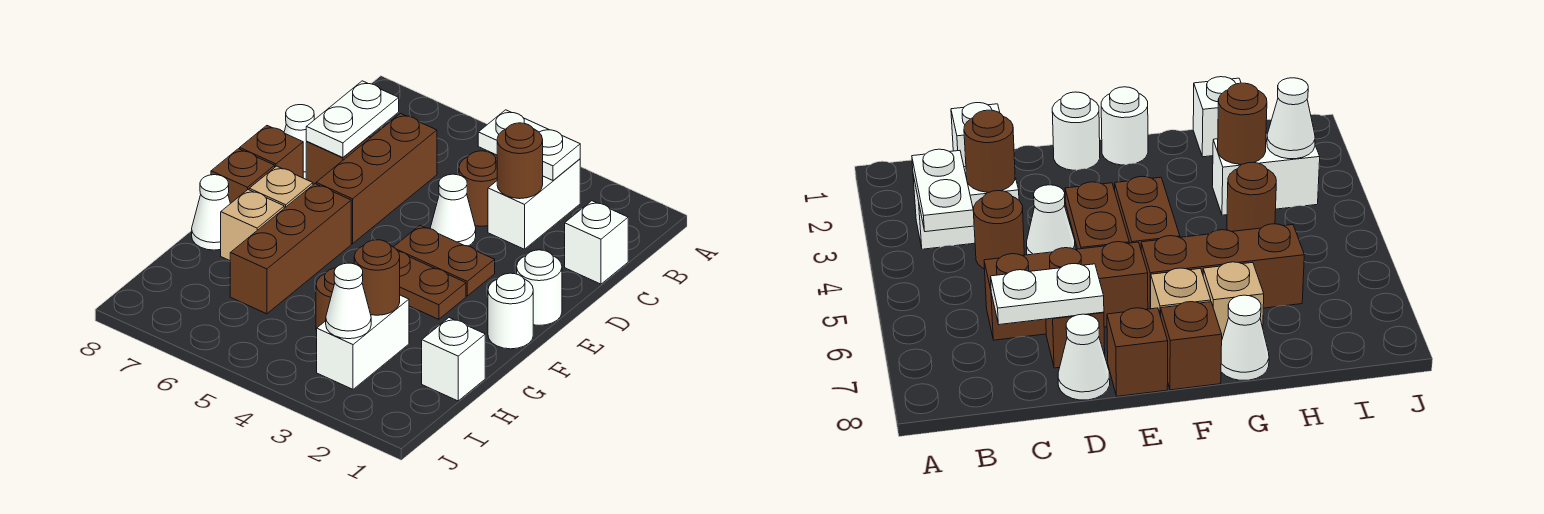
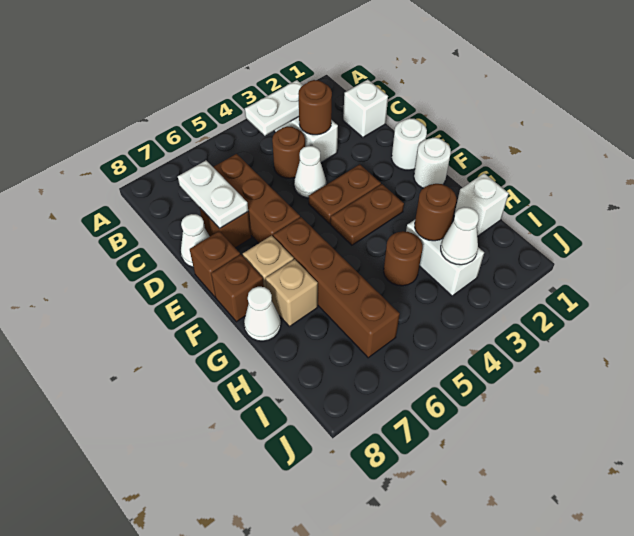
brown brick F6:H6 level 1 -> brown brick F6:I6 level 1

